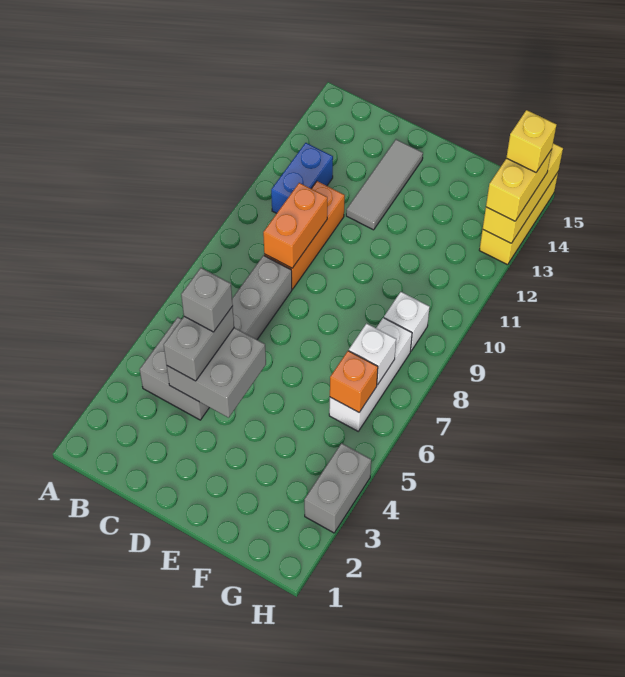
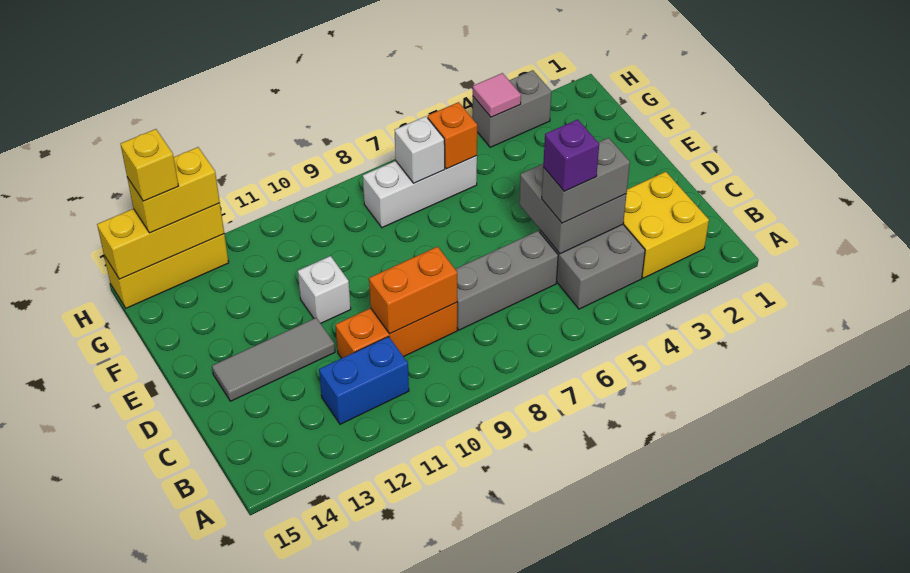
none -> yellow brick B2:C3 level 1
grey brick C5 level 4 -> purple brick C5 level 4
white brick G9 level 1 -> white brick E11 level 1
none -> pink tile H4 level 2

